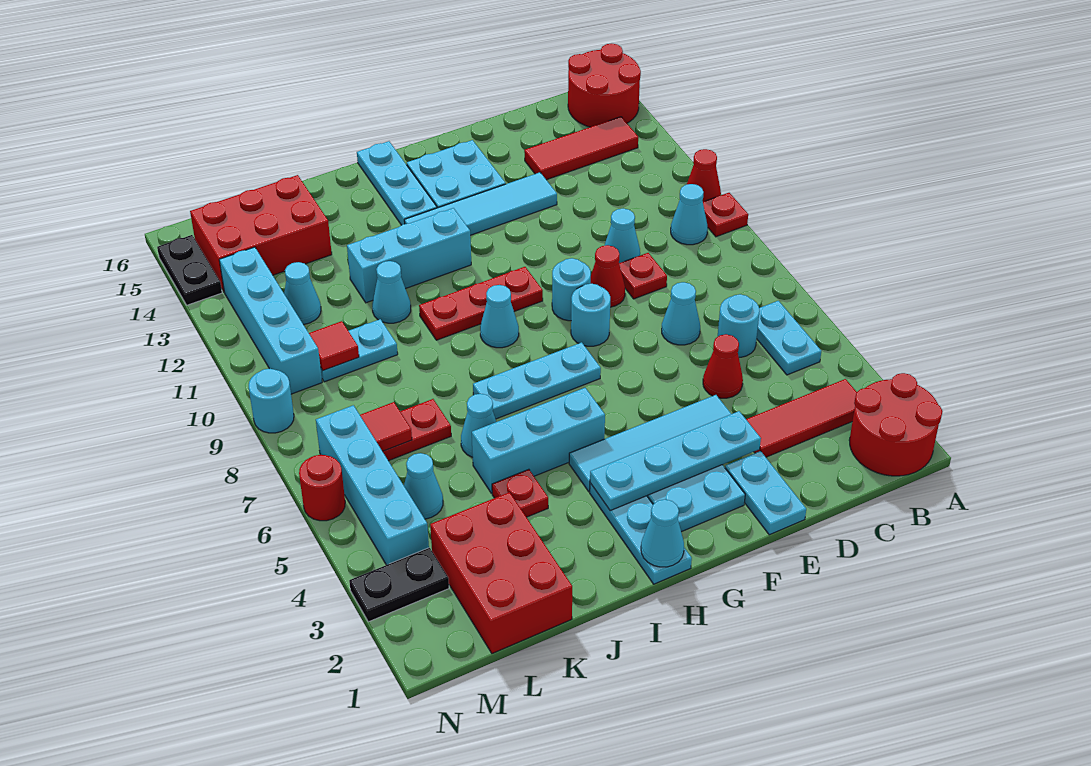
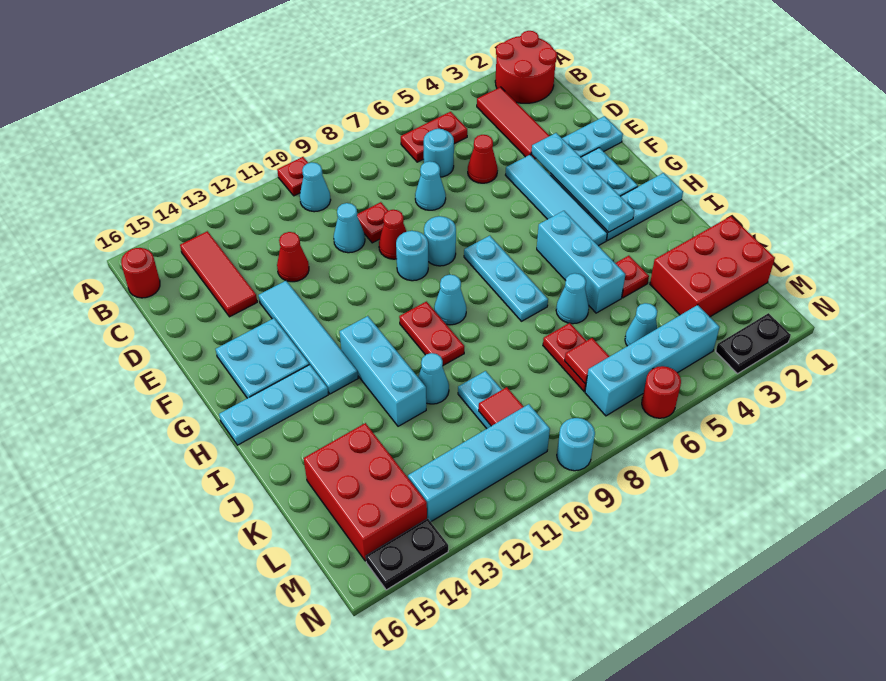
red cone A11 level 1 -> red cone D12 level 1
red round brick A15:B16 level 1 -> red round brick B16 level 1
cyan plate B5:B6 level 1 -> red plate B5:B6 level 1
red plate G10:I10 level 1 -> red plate H10:I10 level 1
cyan cone H1 level 2 -> none
cyan cone L12 level 1 -> none
black plate M3:N3 level 1 -> black plate N2:N3 level 1

